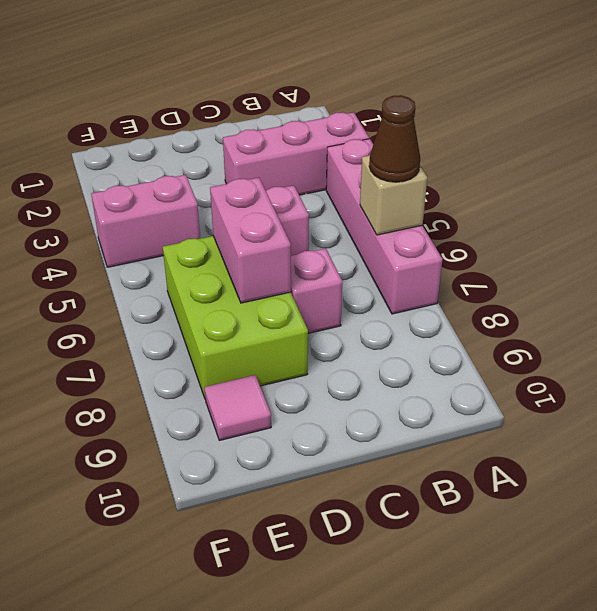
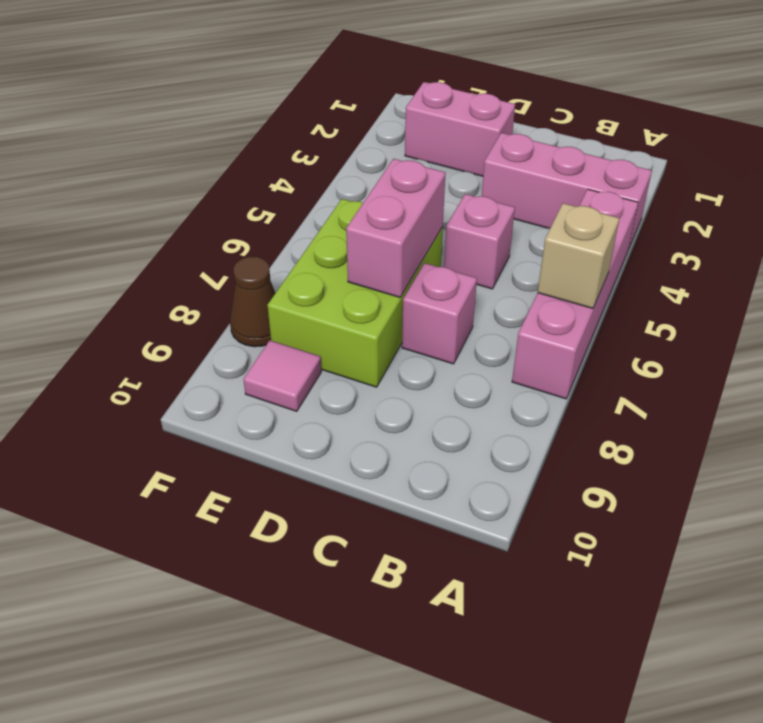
brown cone A6 level 3 -> brown cone F8 level 1
pink brick E4:F4 level 1 -> pink brick D2:E2 level 1

